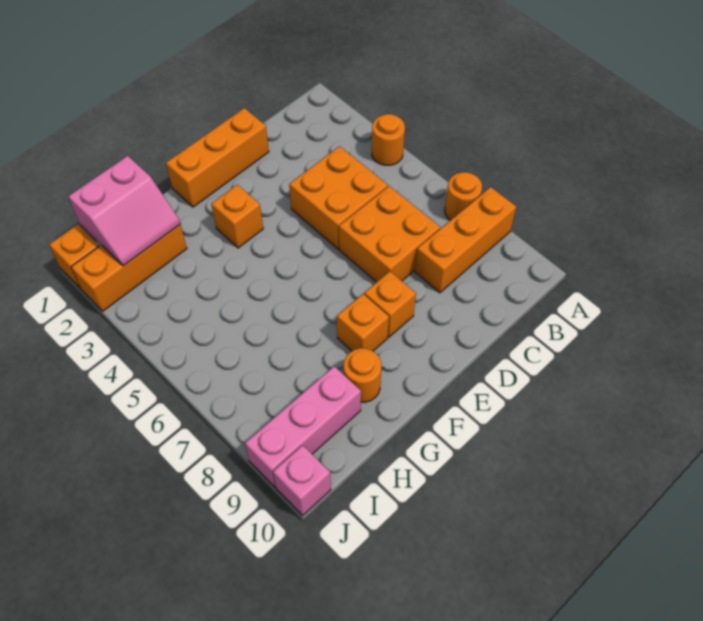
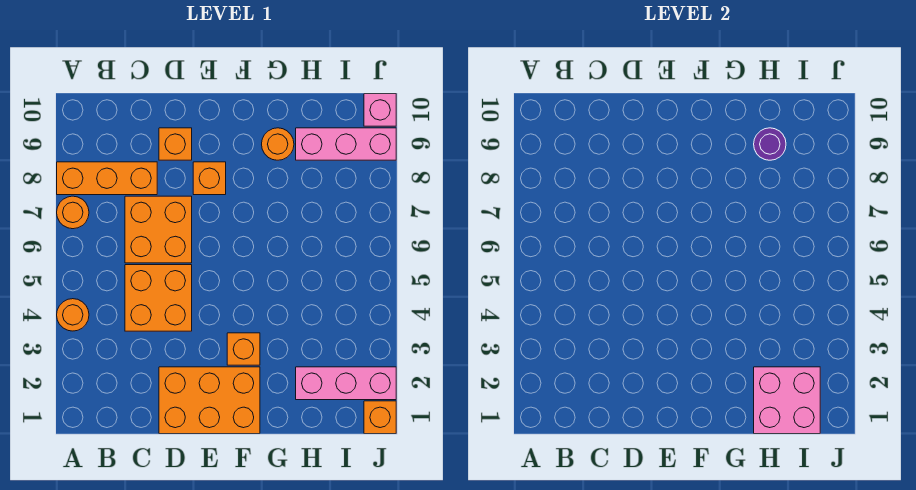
orange brick D1:F1 level 1 -> orange brick D1:F2 level 1
orange brick F8 level 1 -> orange brick D9 level 1
pink slope H1:I2 level 2 top 1 -> pink brick H1:I2 level 2
orange brick H2:J2 level 1 -> pink brick H2:J2 level 1
none -> purple round brick H9 level 2

